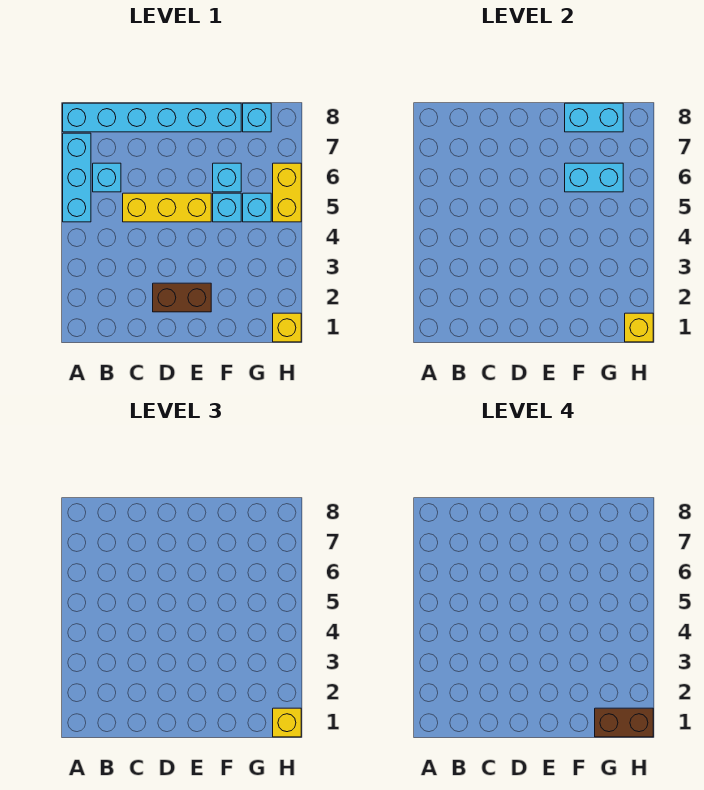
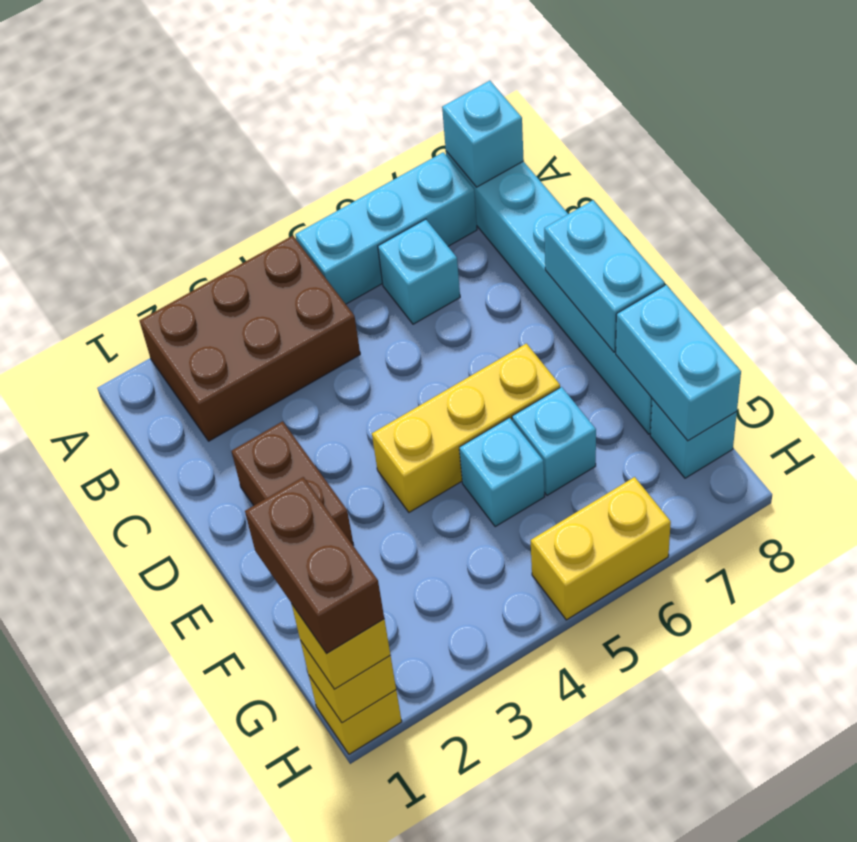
none -> brown brick A2:B4 level 1
yellow brick C5:E5 level 1 -> yellow brick E4:E6 level 1
cyan brick F6:G6 level 2 -> cyan brick D8:E8 level 2
cyan brick G5 level 1 -> cyan brick A8 level 2

